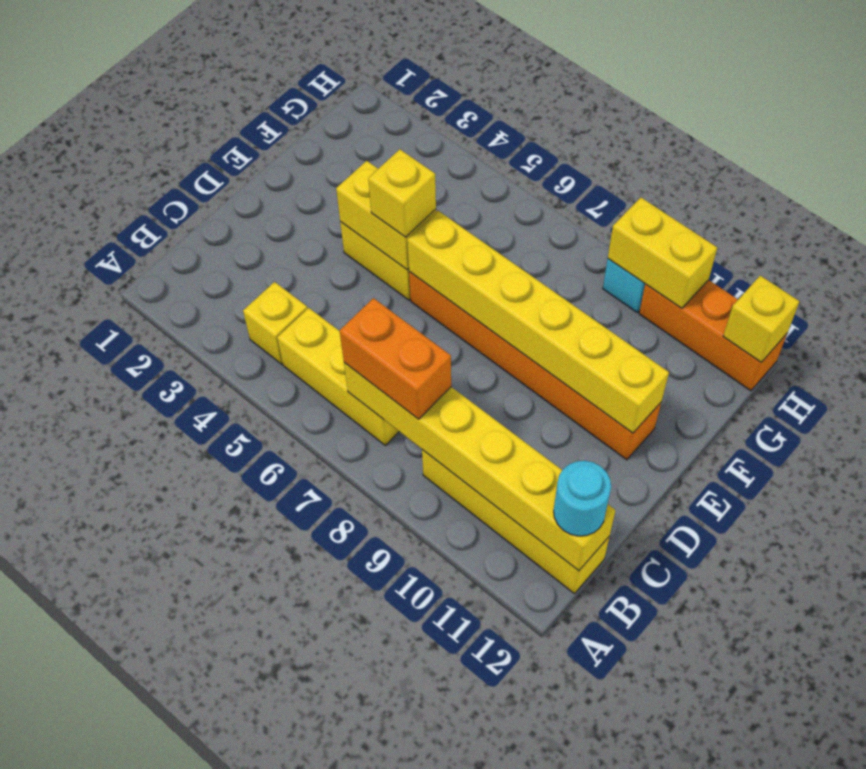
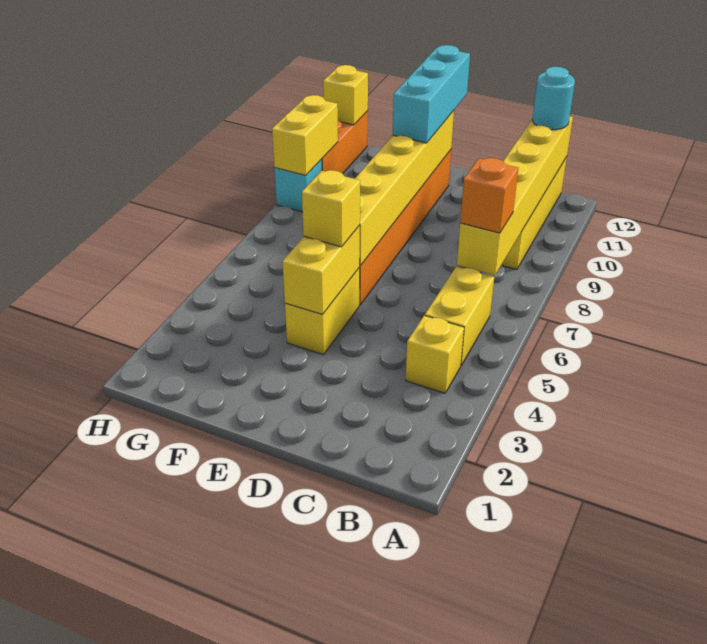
yellow brick B5:B7 level 1 -> yellow brick B5:B6 level 1
orange brick B7:B8 level 3 -> orange brick B7 level 3
none -> cyan brick E10:E12 level 3

